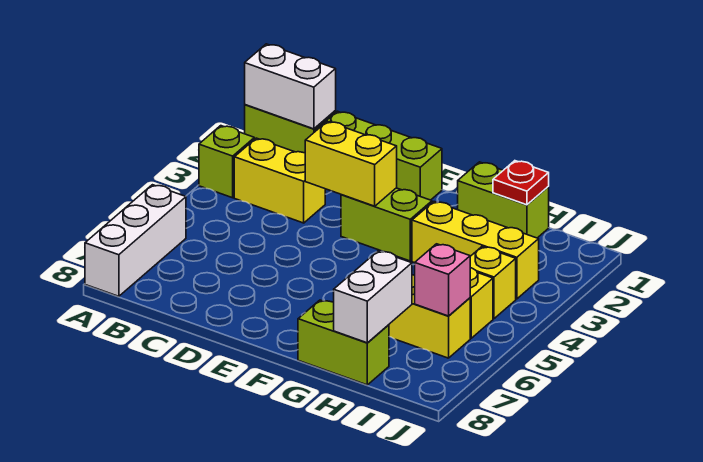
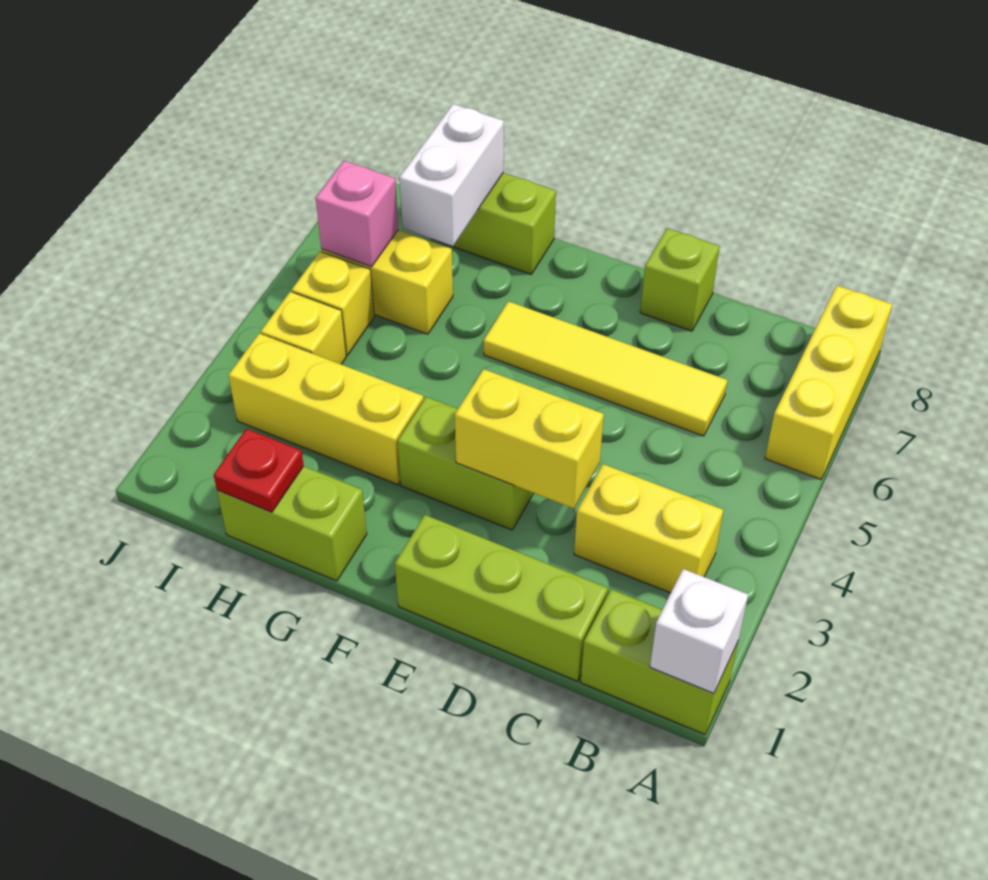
white brick A1:B1 level 2 -> white brick A1 level 2
lime brick A3 level 1 -> lime brick D8 level 1
white brick A6:A8 level 1 -> yellow brick A6:A8 level 1
none -> yellow tile C6:F6 level 1

